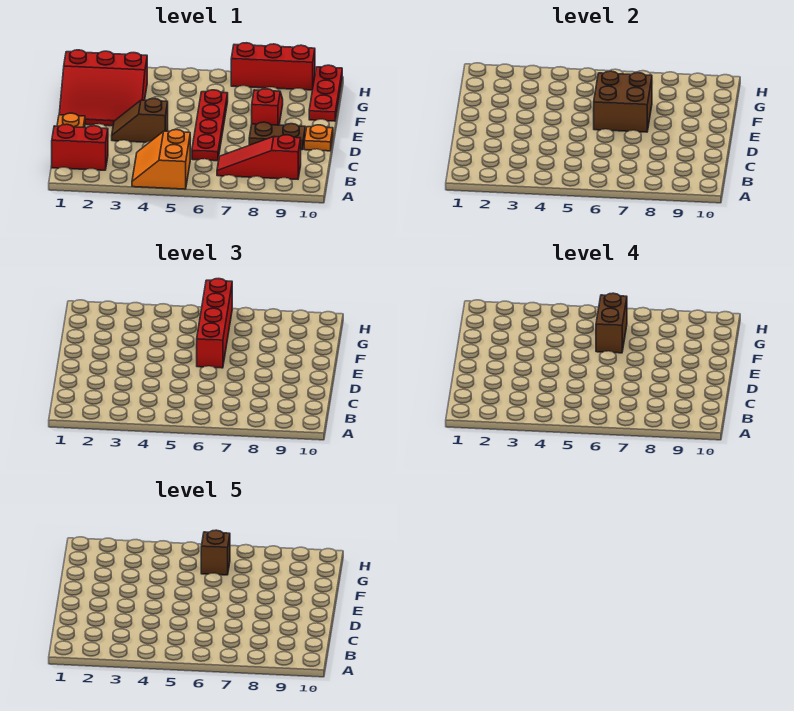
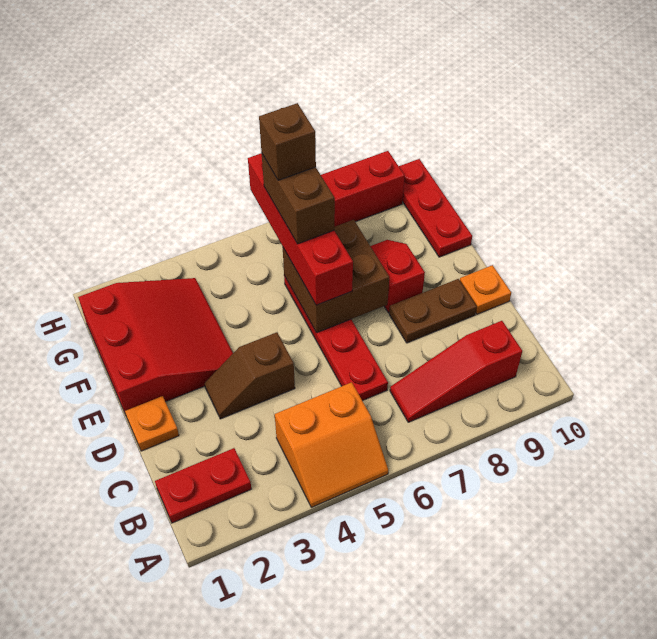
orange slope A4:B5 level 1 top 5 -> orange slope A4:B5 level 1 top B
red brick B1:B2 level 1 -> red plate B1:B2 level 1
red slope E1:G3 level 1 top G -> red slope E1:G3 level 1 top 1

